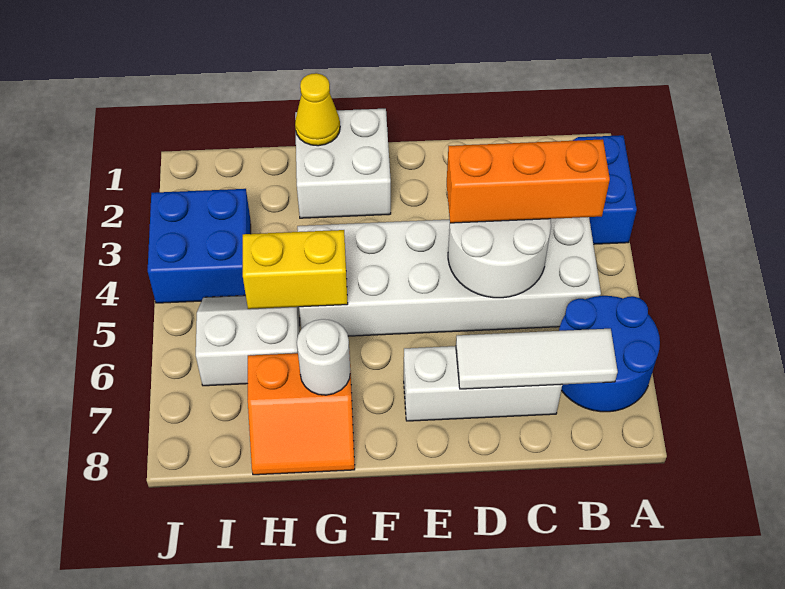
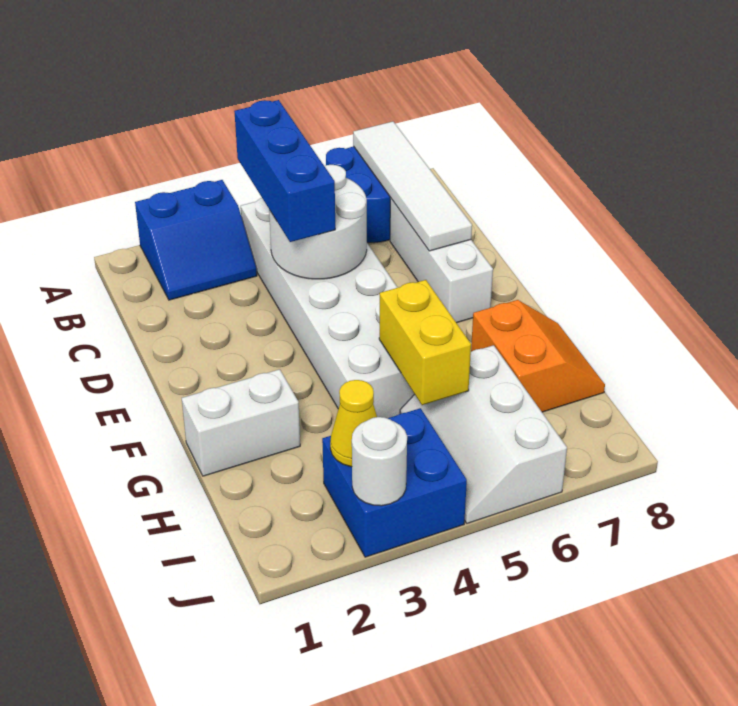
orange brick B4:D4 level 3 -> blue brick B4:D4 level 3
white tile B7:D7 level 2 -> white tile A7:D7 level 2
white brick F1:G2 level 1 -> white brick G1:G2 level 1
yellow cone G1 level 2 -> yellow cone I3 level 2
white round brick G7 level 2 -> white round brick J3 level 2
white slope H5:I6 level 1 top 6 -> white slope H5:J6 level 1 top 6

